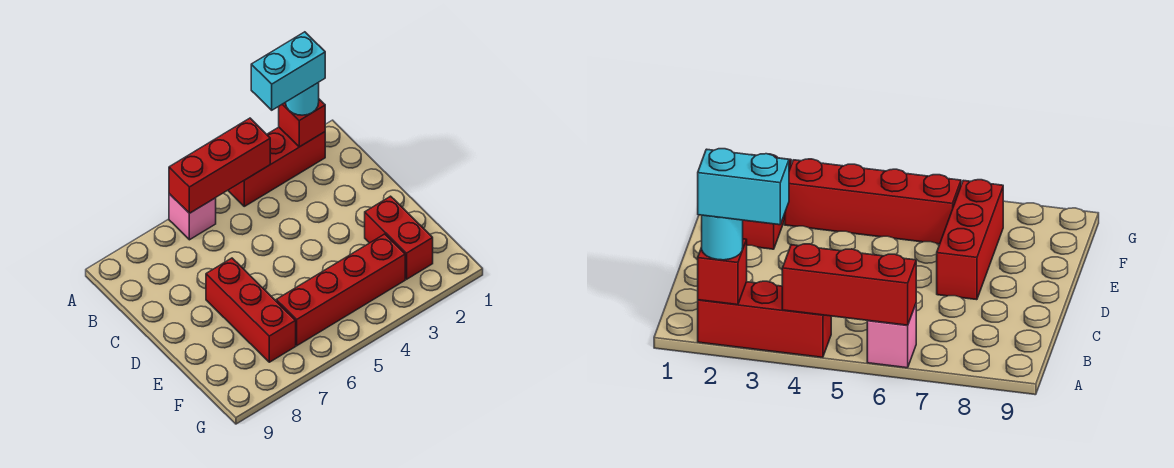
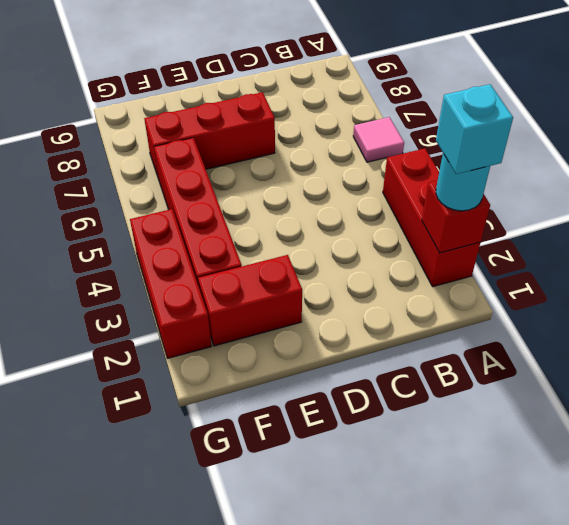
cyan brick A2:A3 level 4 -> cyan brick A2 level 4
red brick A4:A6 level 2 -> red brick G2:G4 level 1
pink brick A6 level 1 -> pink tile A6 level 1

